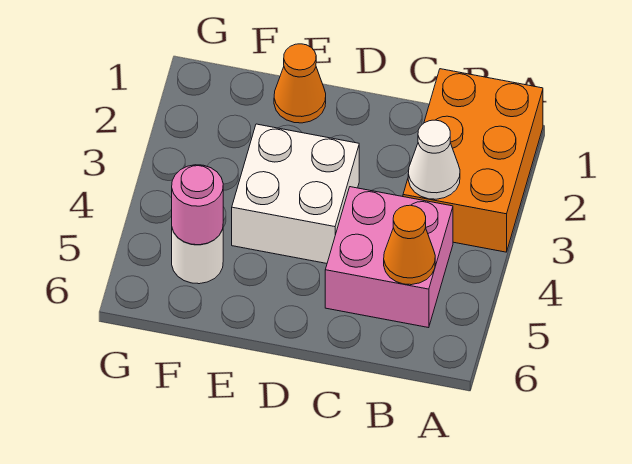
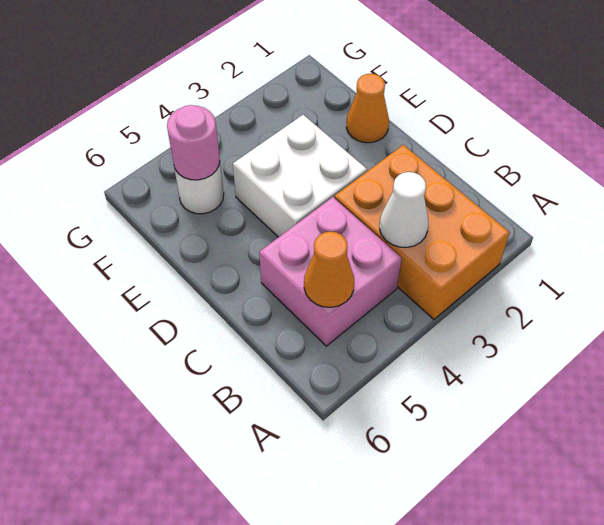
orange brick A1:B3 level 1 -> orange brick A2:C3 level 1

